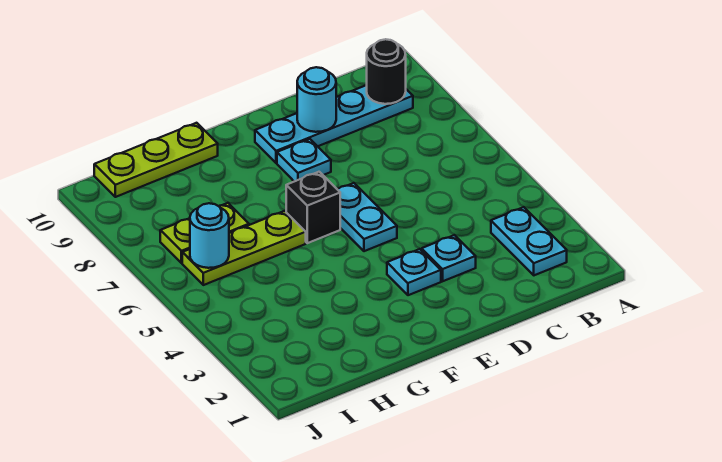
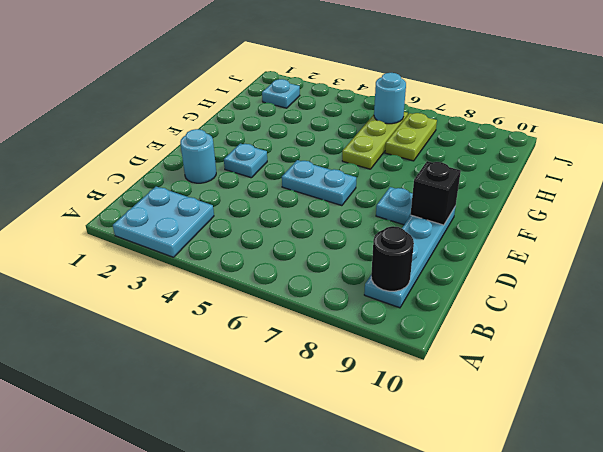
cyan plate B2:B3 level 1 -> cyan plate A2:B3 level 1
cyan plate D3 level 1 -> cyan plate I2 level 1
cyan round brick D9 level 2 -> cyan round brick D2 level 1
black brick F6 level 1 -> black brick E9 level 2
lime plate G10:I10 level 1 -> none

